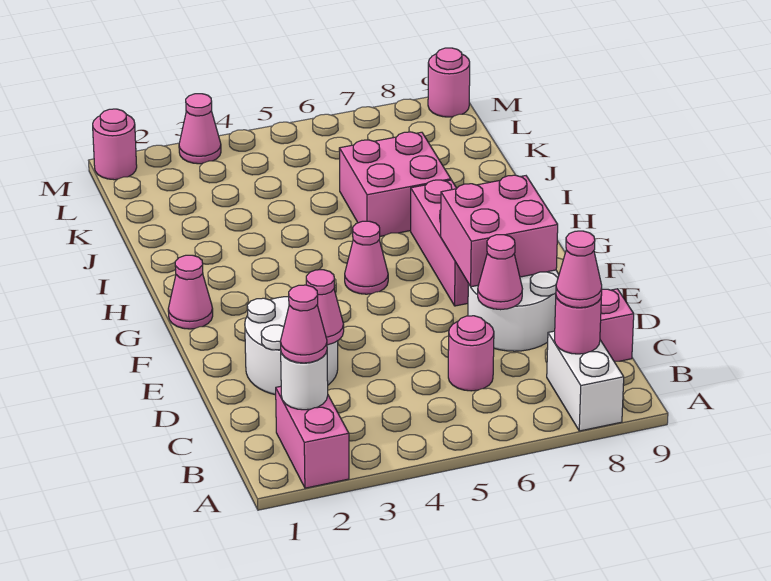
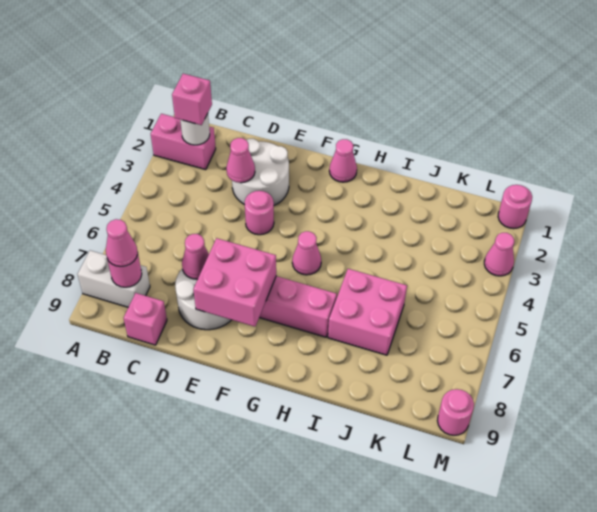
pink cone B2 level 3 -> pink brick B2 level 3
pink round brick C6 level 1 -> pink round brick E4 level 1

